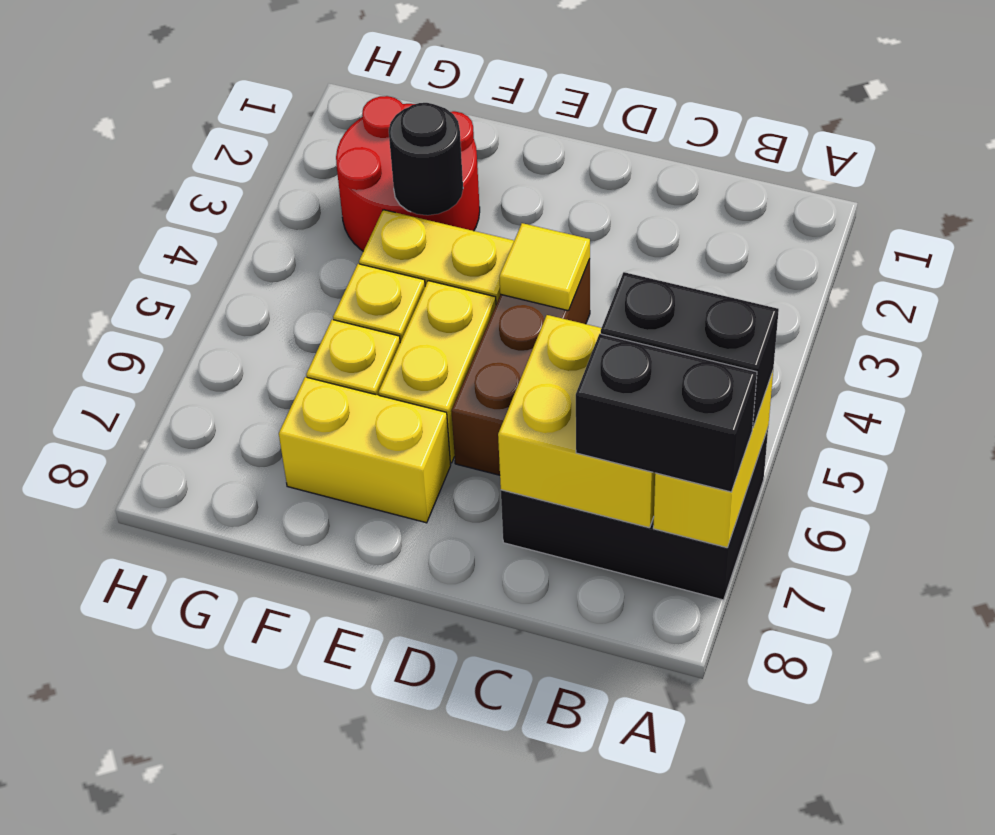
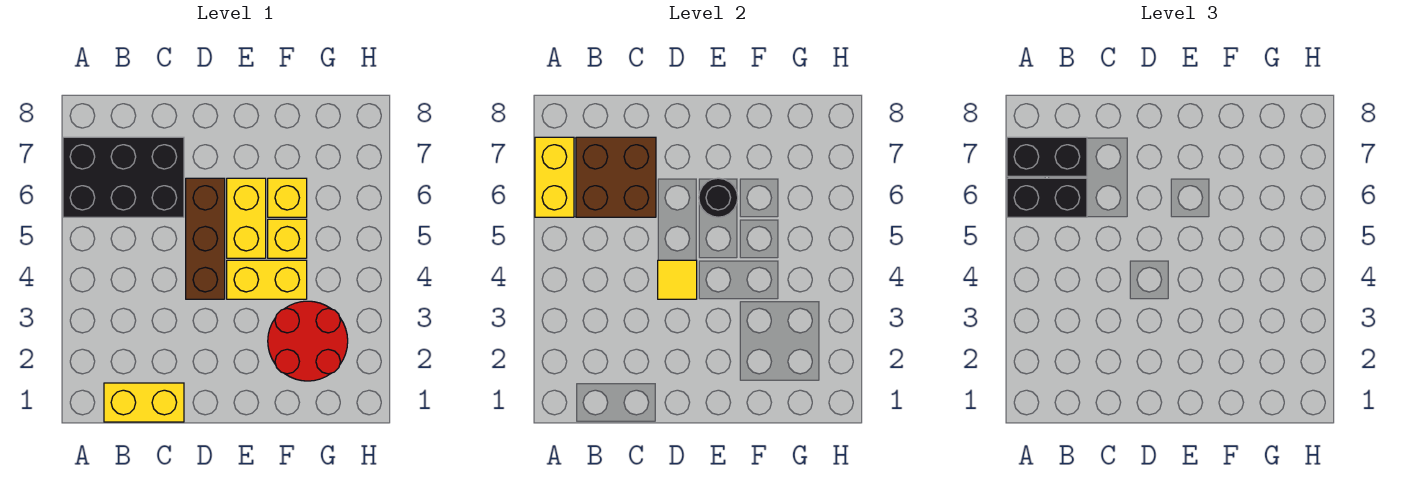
yellow brick B6:C7 level 2 -> brown brick B6:C7 level 2
yellow brick E7:F7 level 1 -> yellow brick B1:C1 level 1
black round brick F3 level 2 -> black round brick E6 level 2

